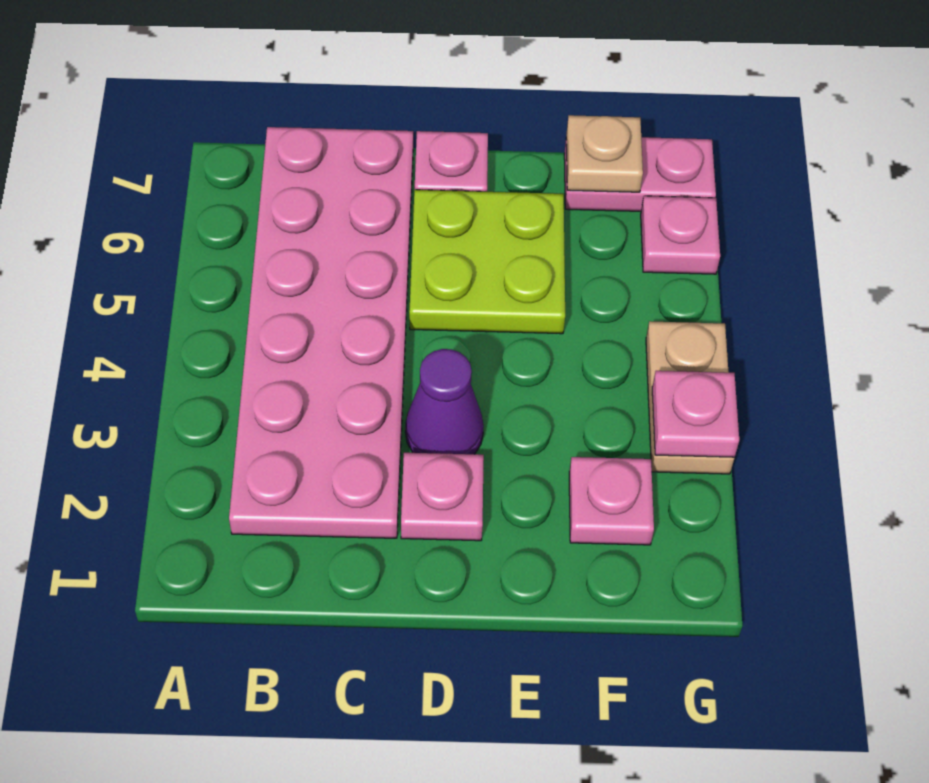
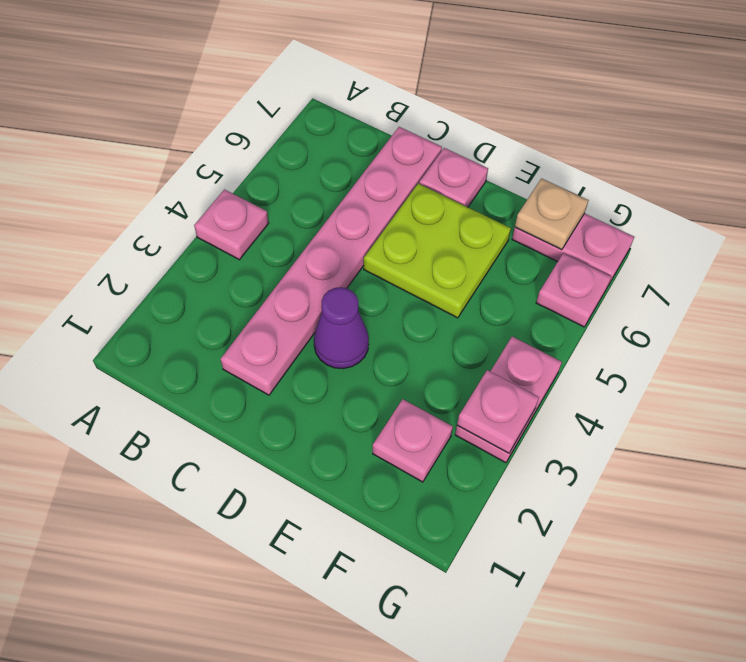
pink plate B2:C7 level 1 -> pink plate C2:C7 level 1
pink plate D2 level 1 -> pink plate A4 level 1
tan plate G3:G4 level 1 -> pink plate G3:G4 level 1

